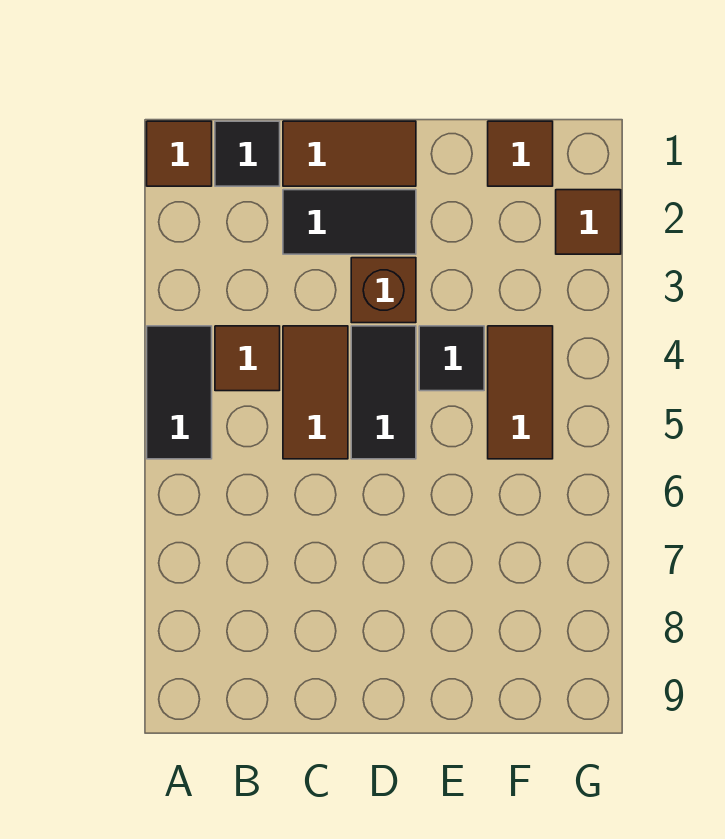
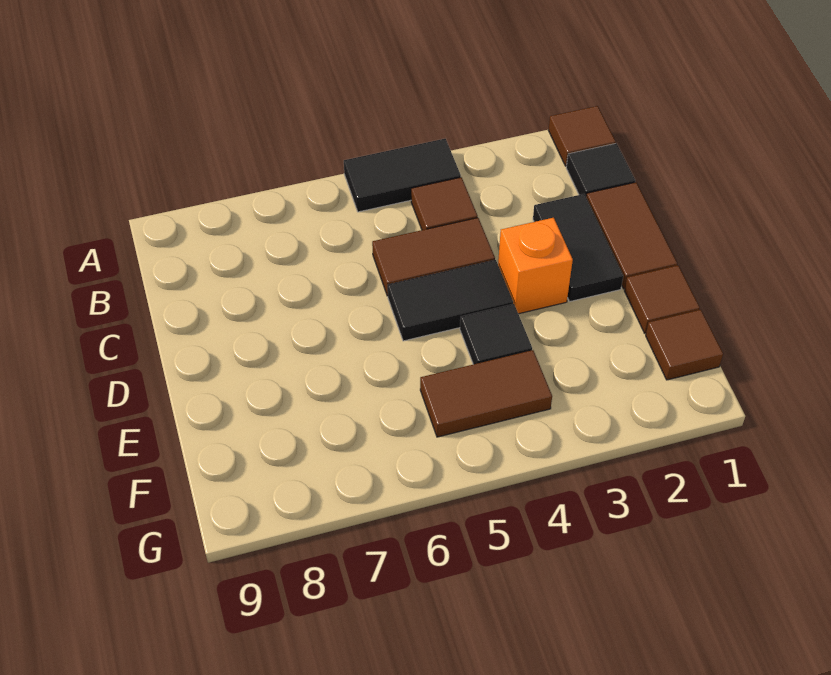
brown brick D3 level 1 -> orange brick D3 level 1
brown tile G2 level 1 -> brown tile E1 level 1

